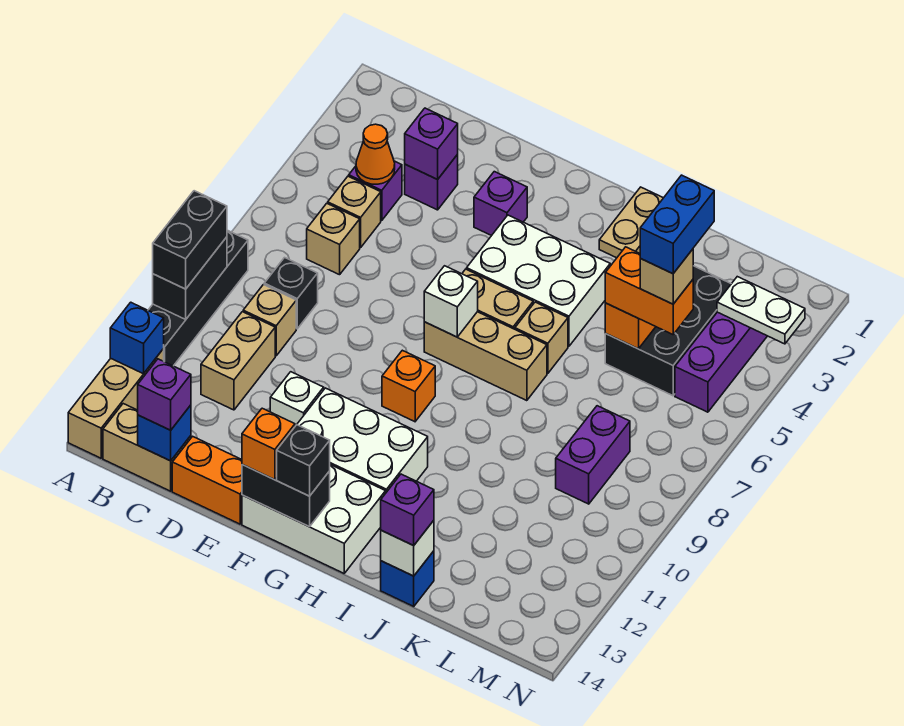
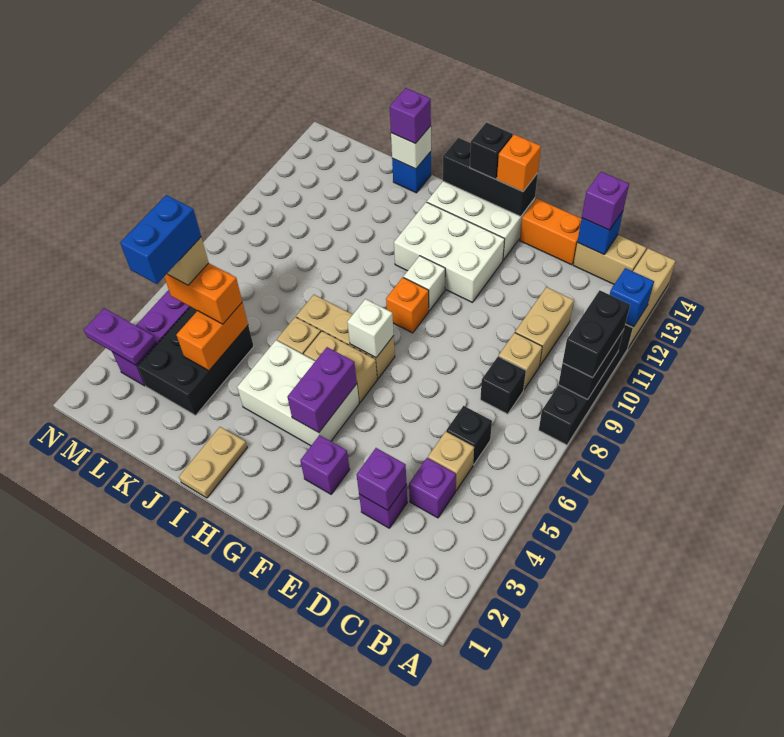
orange cone C4 level 2 -> none
tan brick C6 level 1 -> black brick C6 level 1
white brick E11 level 1 -> white brick G10 level 1
black brick F14:G14 level 2 -> black brick F14:H14 level 2
purple brick L8:L9 level 1 -> purple brick G4:G5 level 2
white plate M3:N3 level 2 -> purple plate M3:N3 level 2

